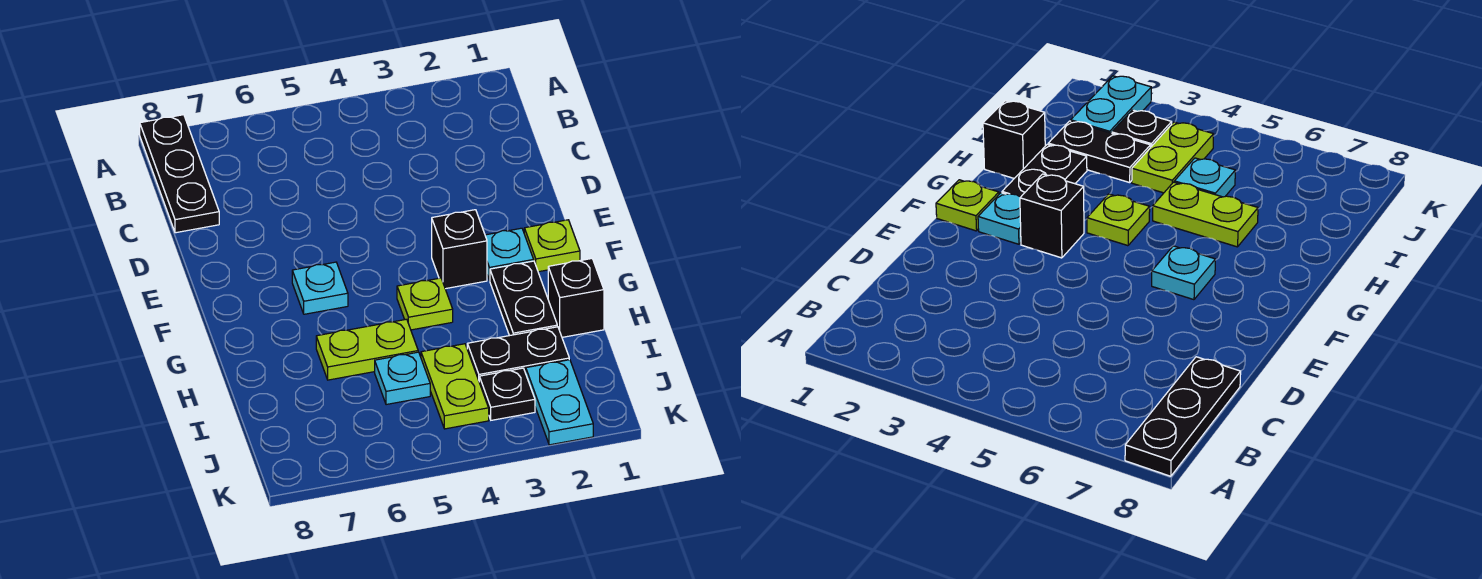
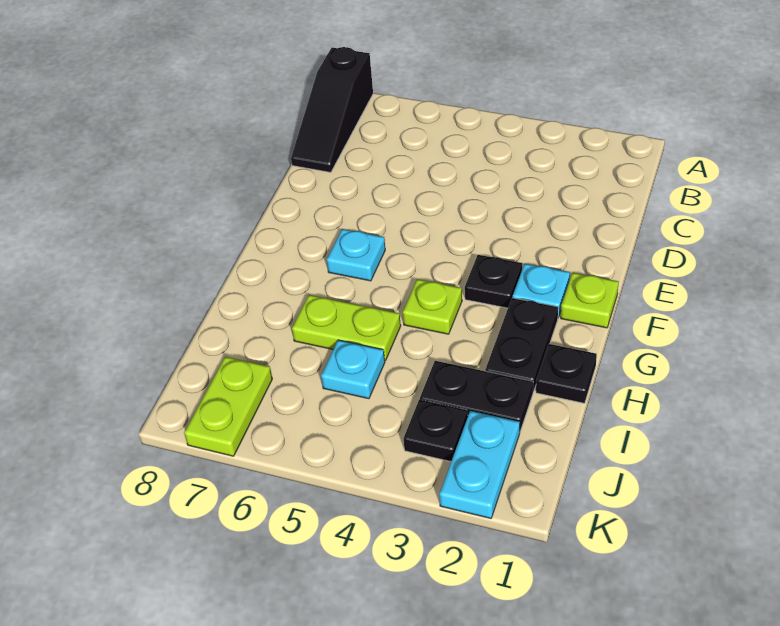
black plate A8:C8 level 1 -> black slope A8:C8 level 1 top A
black brick F3 level 1 -> black plate F3 level 1
black brick H1 level 1 -> black plate H1 level 1
lime plate I4:J4 level 1 -> lime plate J7:K7 level 1

